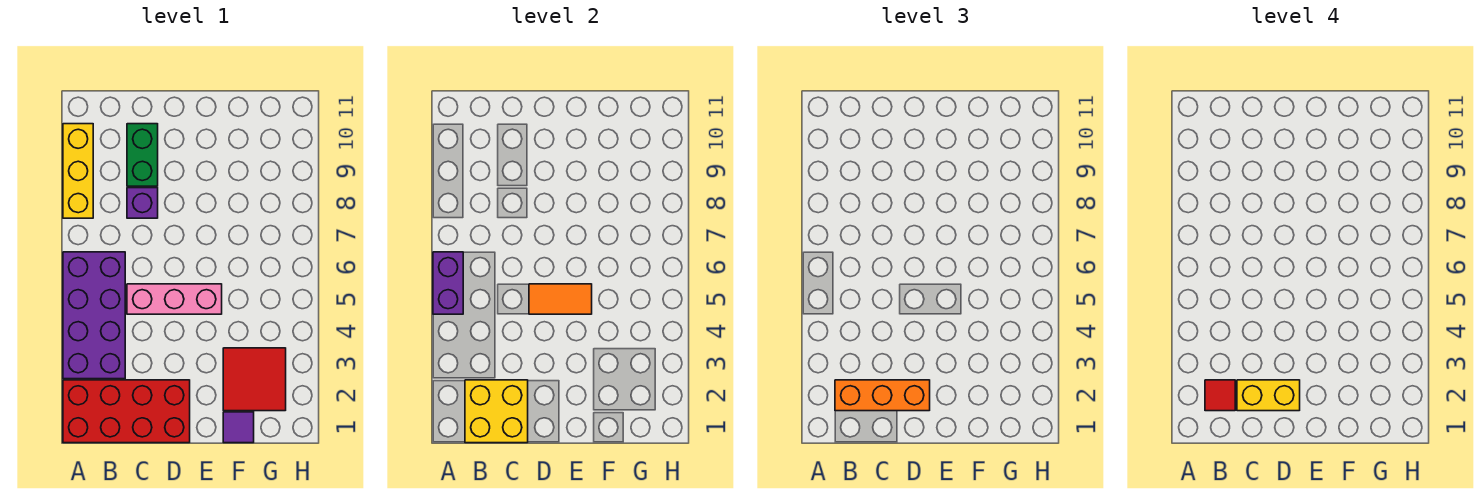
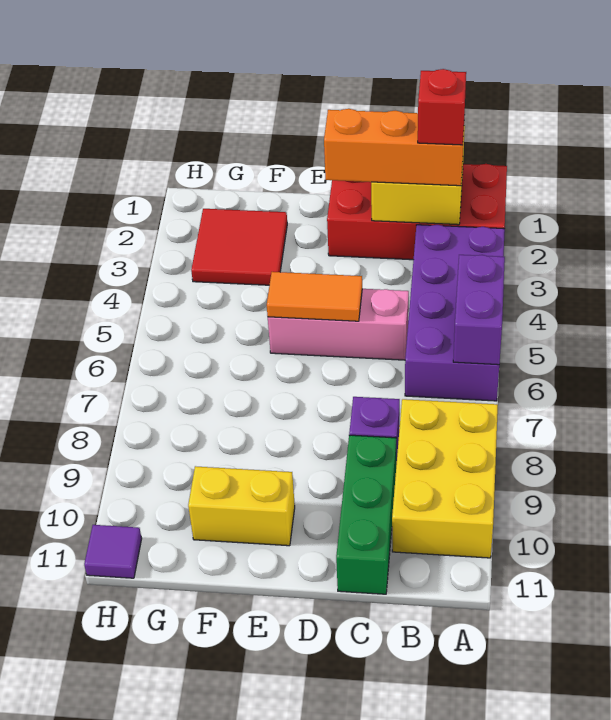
yellow brick A8:A10 level 1 -> yellow brick A8:B10 level 1
red tile B2 level 4 -> red brick B2 level 4
yellow brick C2:D2 level 4 -> yellow brick E10:F10 level 1
green brick C9:C10 level 1 -> green brick C9:C11 level 1
purple tile F1 level 1 -> purple tile H11 level 1

